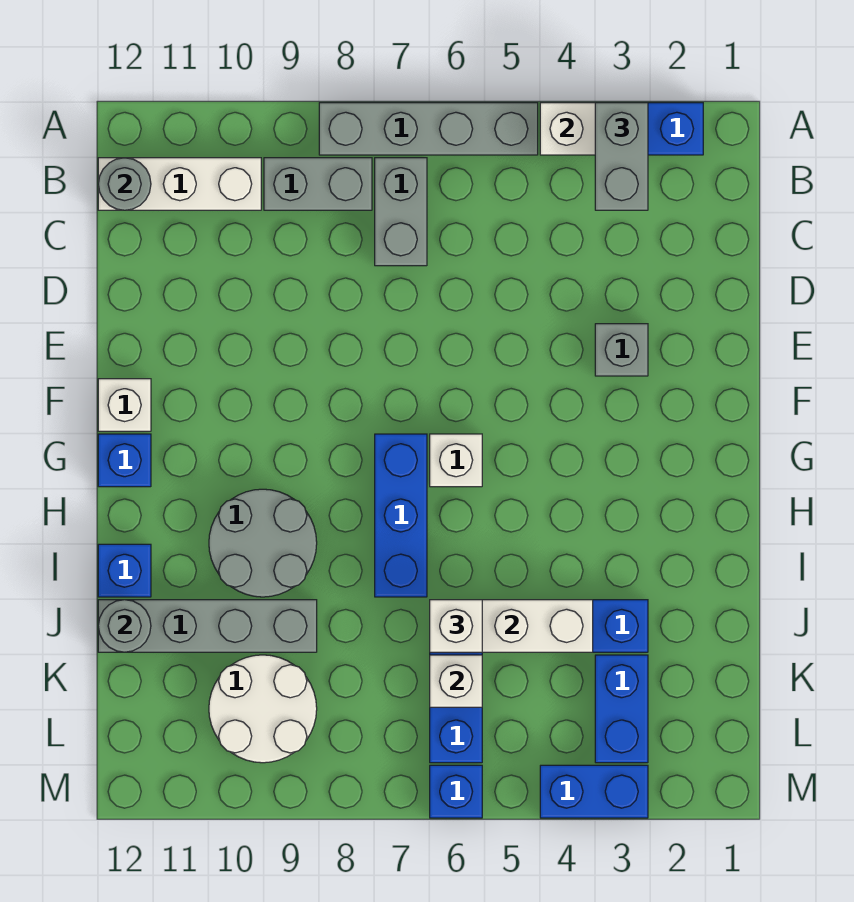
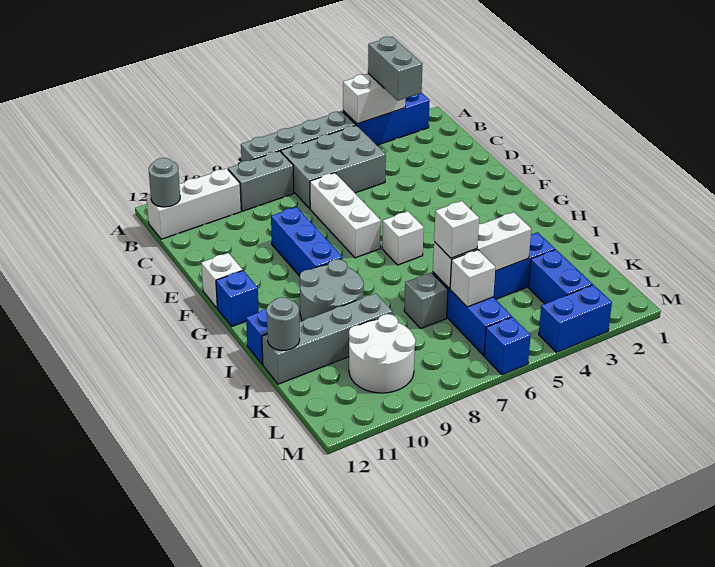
grey brick B7:C7 level 1 -> grey brick B5:C7 level 1
none -> white brick D7:F7 level 1
grey brick E3 level 1 -> grey brick J7 level 1
blue brick G7:I7 level 1 -> blue brick E9:G9 level 1

